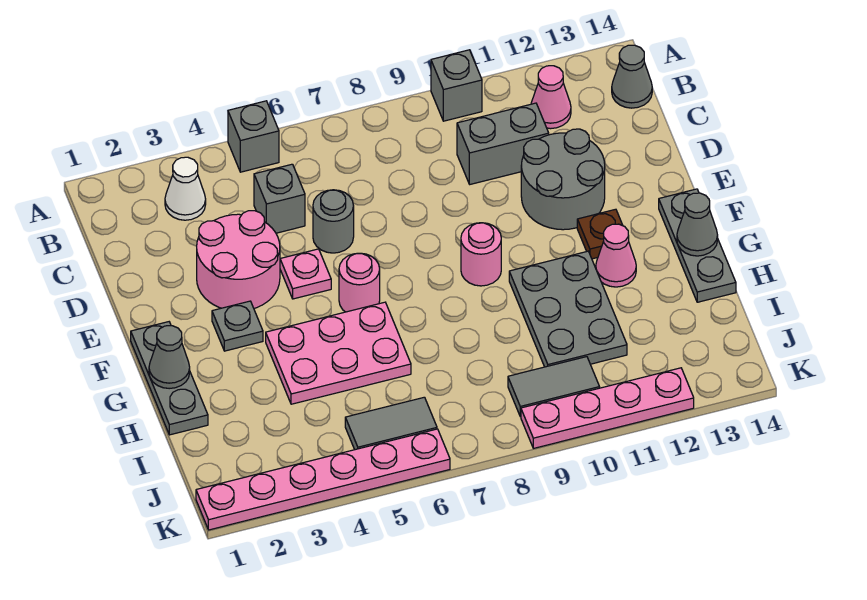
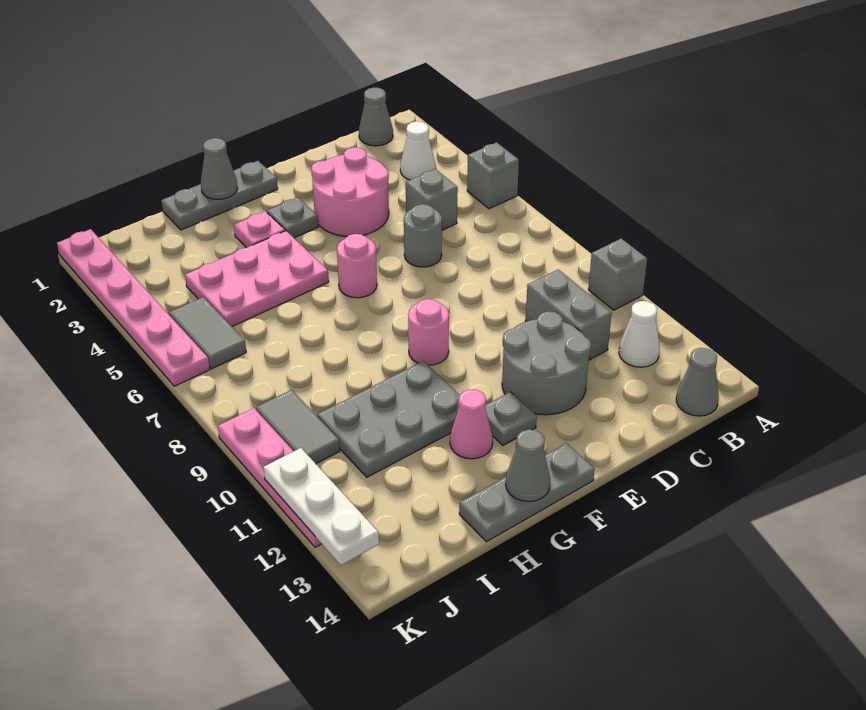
none -> grey cone B1 level 1
pink cone B12 level 1 -> white cone B12 level 1
pink plate E5 level 1 -> pink plate G3 level 1
brown plate F12 level 1 -> grey plate F12 level 1
pink plate G4:H6 level 1 -> pink plate G4:I5 level 1
none -> white plate K11:K13 level 2

